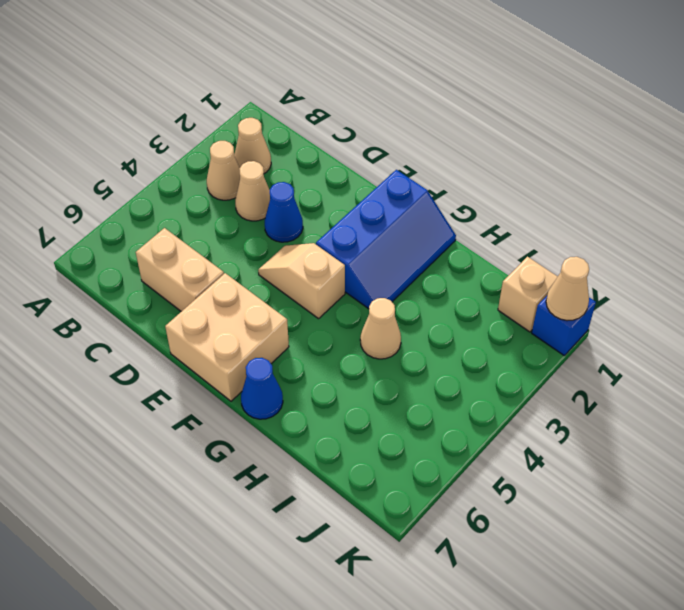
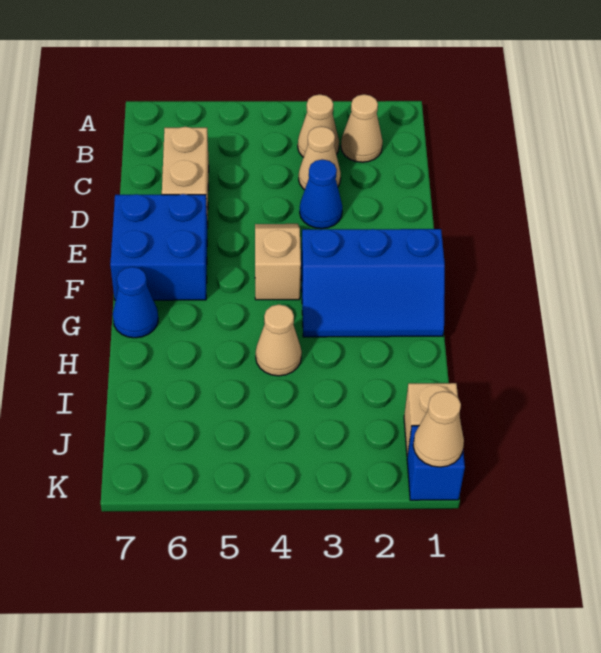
tan brick E6:F7 level 1 -> blue brick E6:F7 level 1

